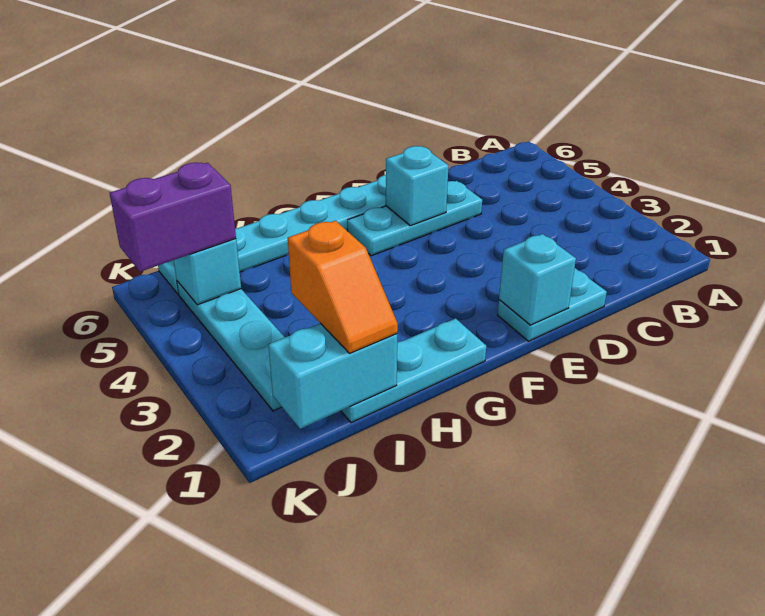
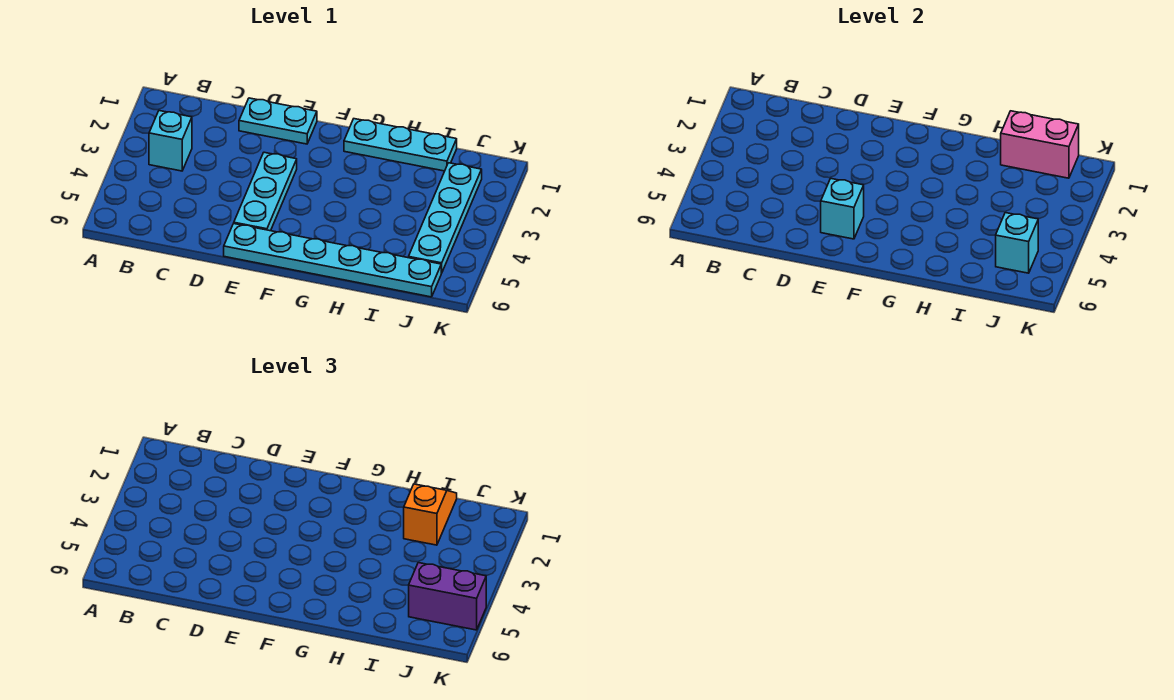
cyan plate D5:F5 level 1 -> cyan plate E3:E5 level 1
cyan brick E1 level 2 -> cyan brick B3 level 1
cyan brick I1:J1 level 2 -> pink brick I1:J1 level 2

